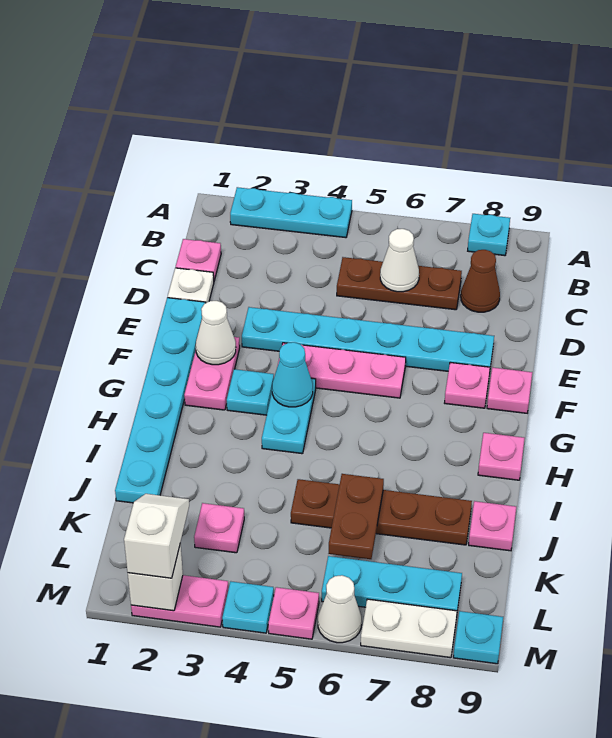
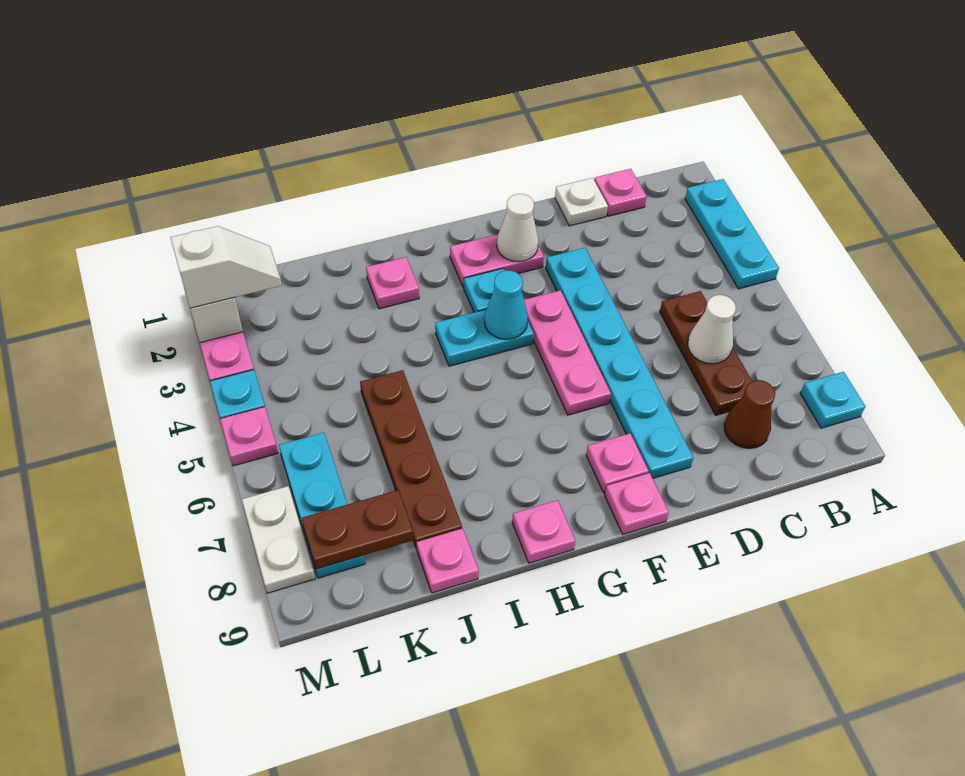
cyan plate E1:J1 level 1 -> none
brown plate J6:K6 level 2 -> brown plate K8:L8 level 2
pink plate K3 level 1 -> pink plate I2 level 1
white cone M6 level 1 -> none
cyan plate M9 level 1 -> none

